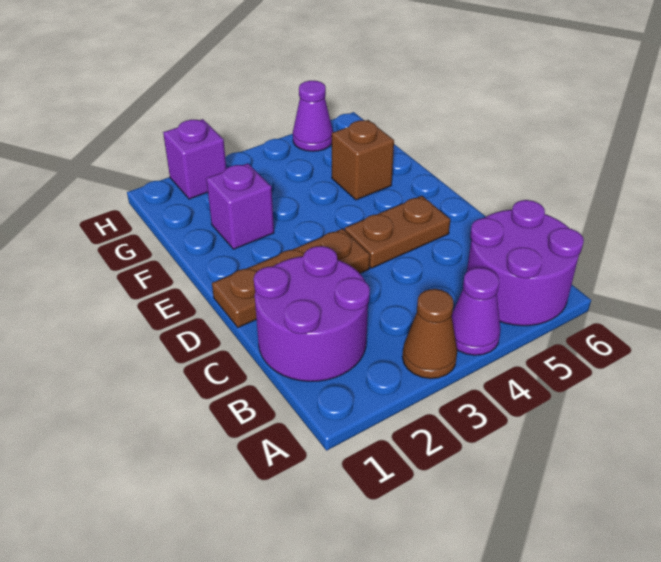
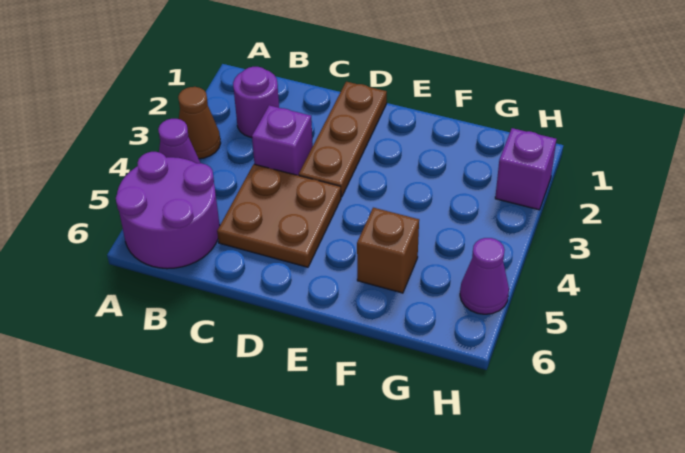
purple round brick B1:C2 level 1 -> purple round brick B2 level 1
brown plate D4:D5 level 1 -> brown plate C4:D5 level 1
purple brick F2 level 1 -> purple brick C3 level 1

